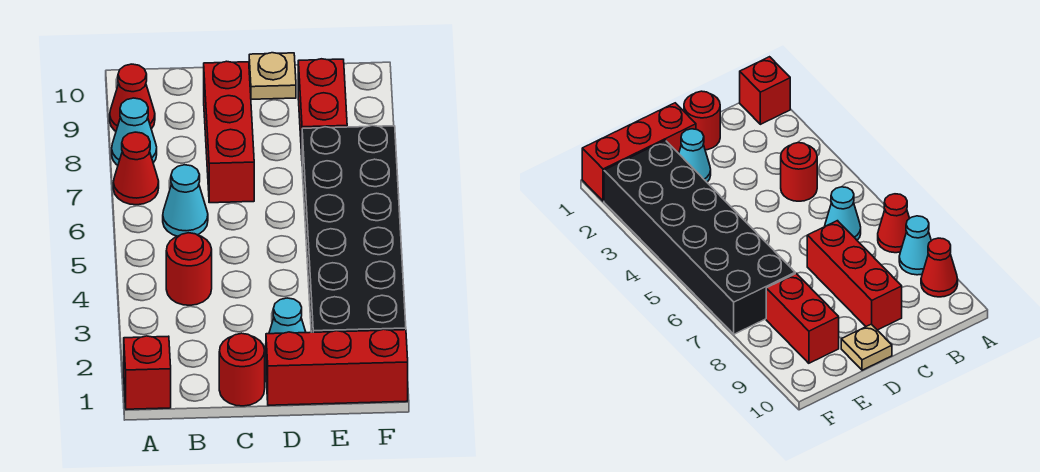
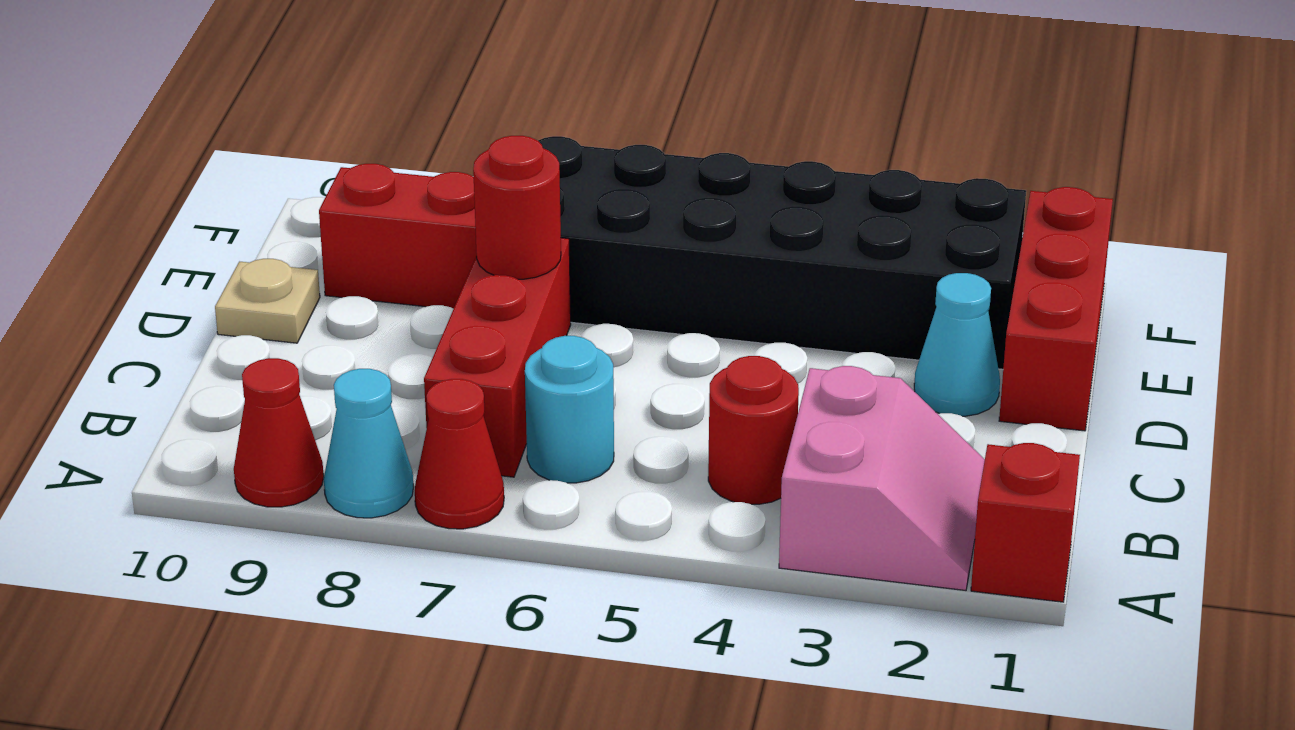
none -> pink slope A2:B3 level 1 top 3
cyan cone B6 level 1 -> cyan round brick B6 level 1
red round brick C1 level 1 -> red round brick D7 level 2
red brick C7:C9 level 1 -> red brick B7:D7 level 1

